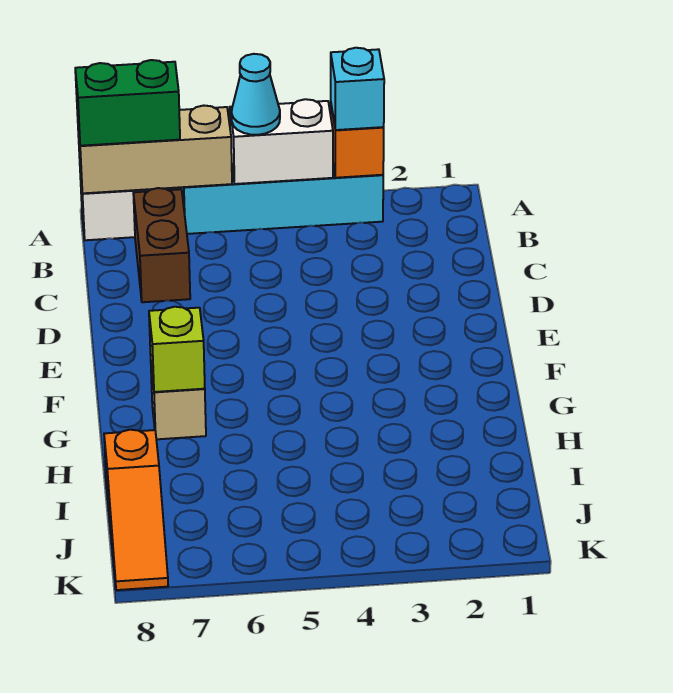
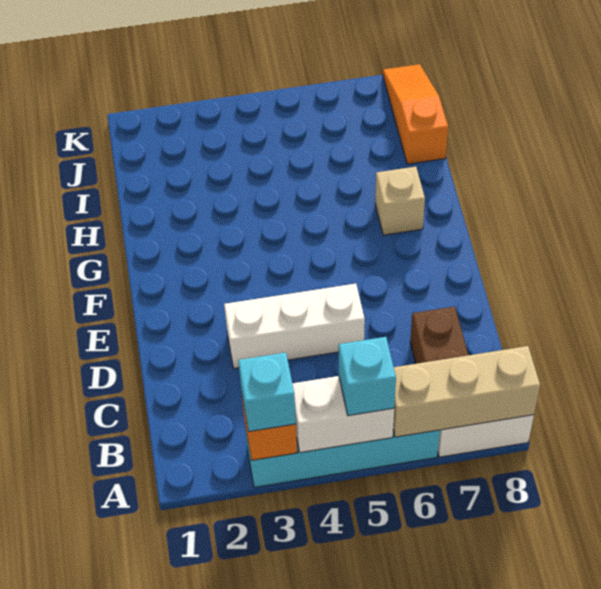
cyan cone A5 level 3 -> cyan brick A5 level 3
green brick A7:A8 level 3 -> none
none -> white brick D3:D5 level 1
lime brick G7 level 2 -> none

